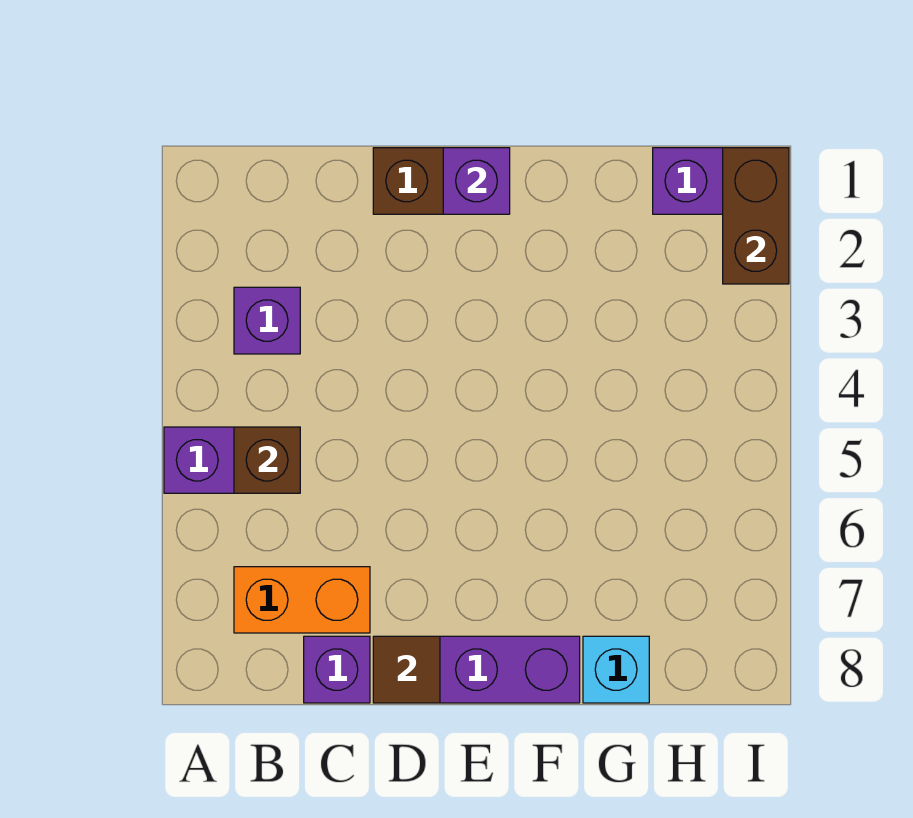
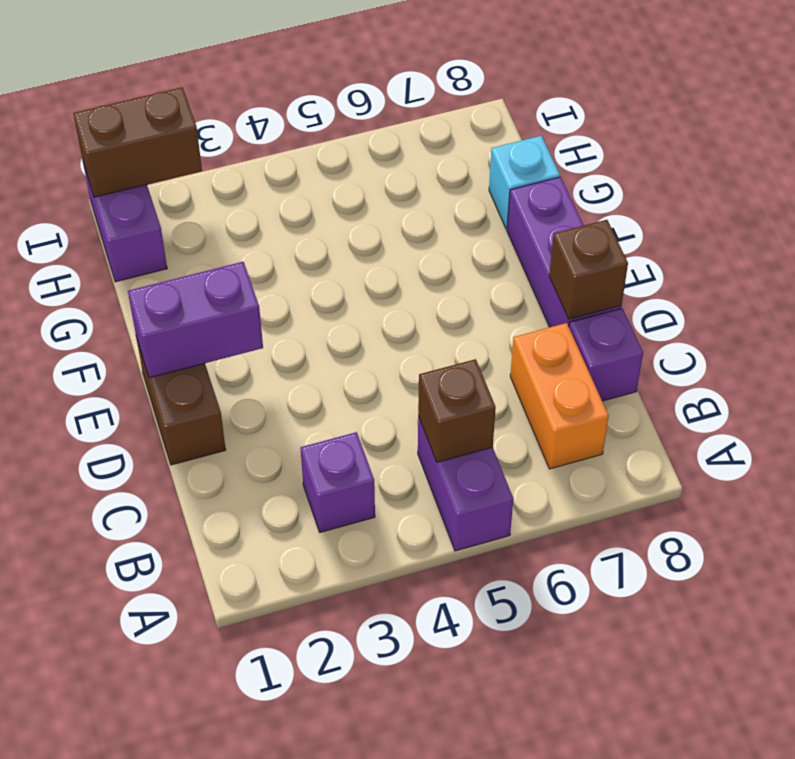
brown tile D8 level 2 -> brown brick D8 level 2
purple brick E1 level 2 -> purple brick E1:E2 level 2

